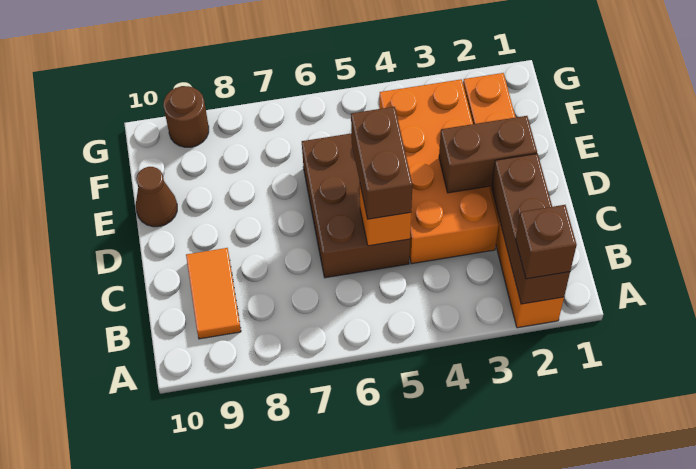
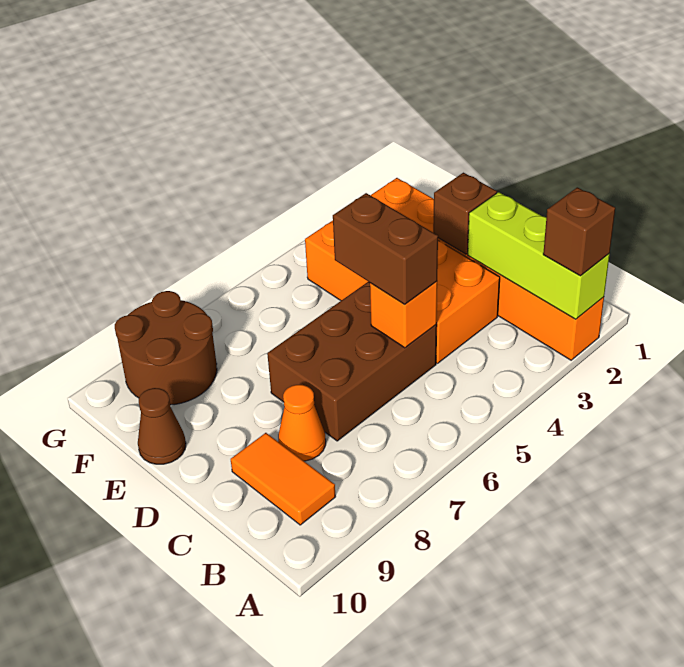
brown brick A2:C2 level 2 -> lime brick A2:C2 level 2
brown brick C5:E6 level 1 -> brown brick C5:D7 level 1
none -> orange cone C8 level 1
brown brick D2:D3 level 2 -> brown brick D2 level 2
brown round brick G9 level 1 -> brown round brick F8:G9 level 1

